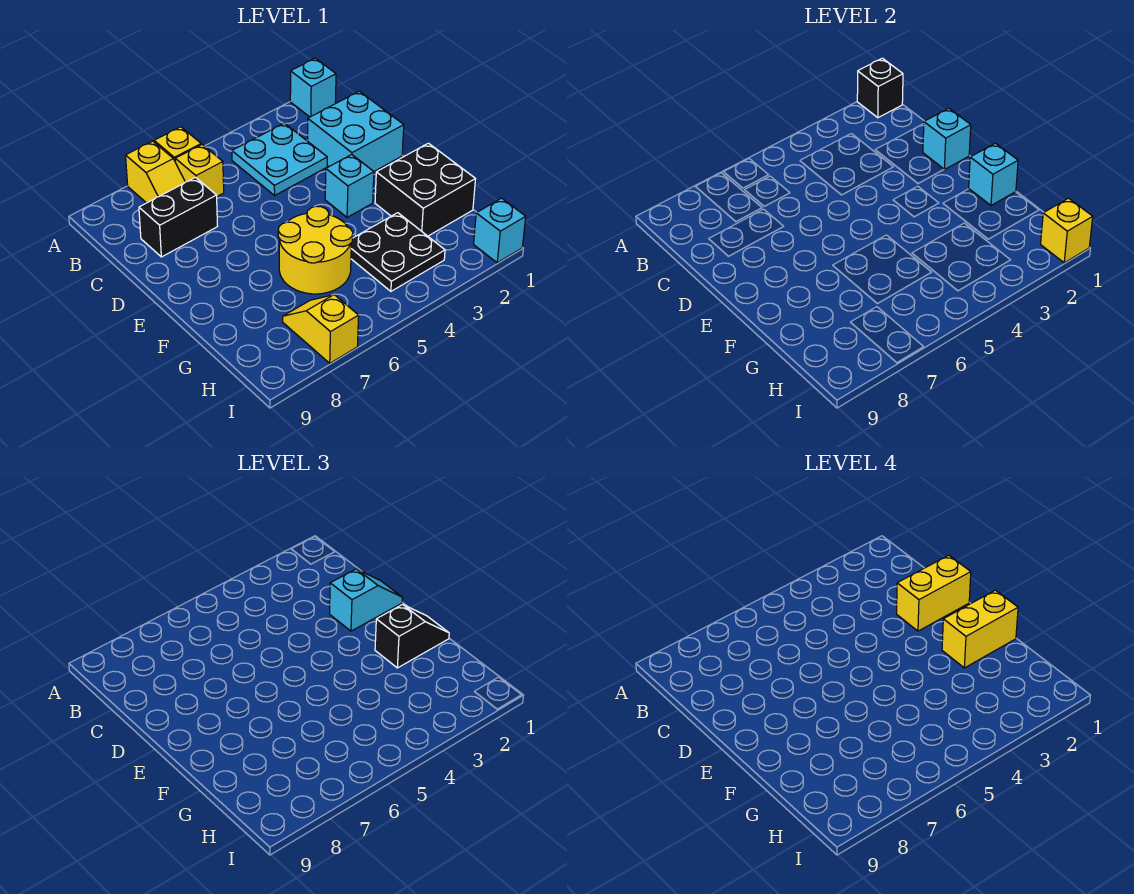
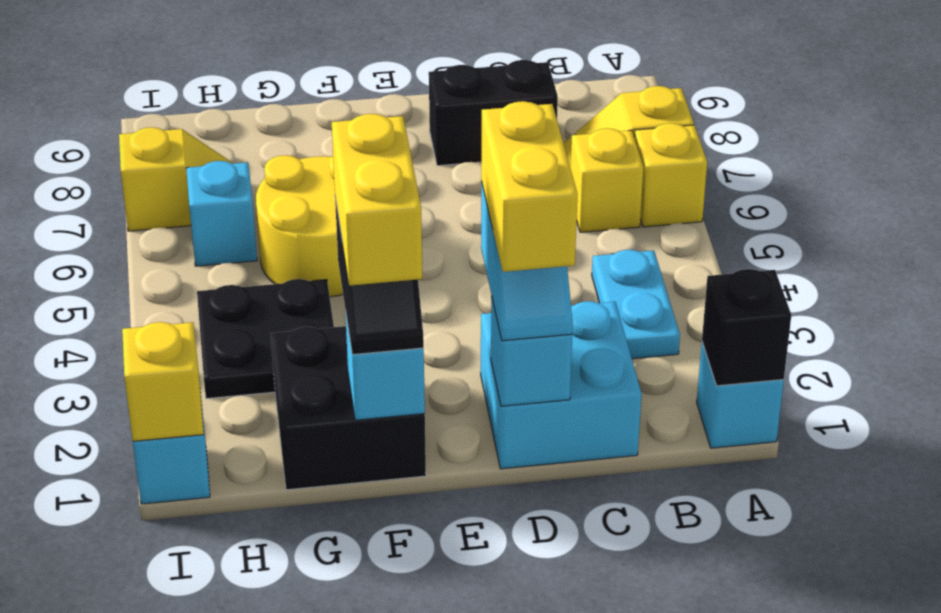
cyan plate B3:C4 level 1 -> cyan plate B3:B4 level 1
black brick C7:C8 level 1 -> black brick C8:D8 level 1
cyan brick E3 level 1 -> cyan brick H6 level 1

